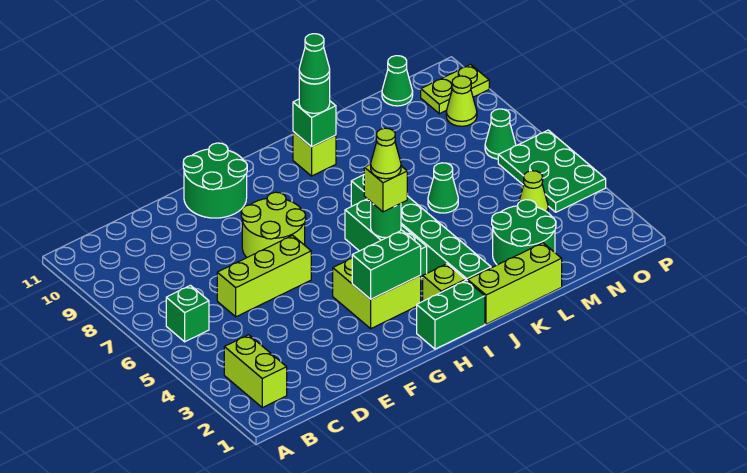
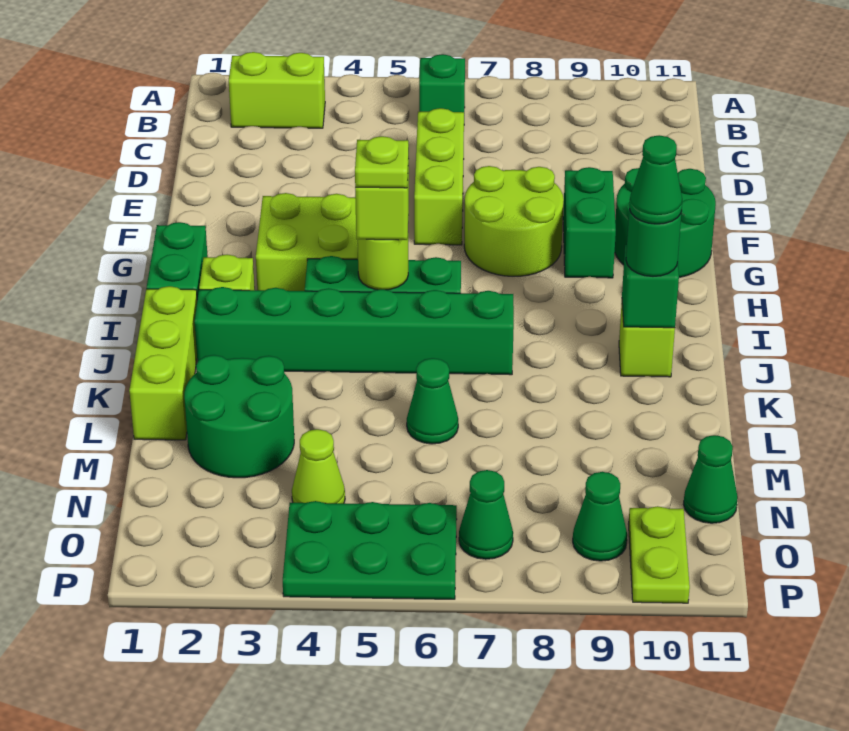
green brick G3:H3 level 2 -> green brick F9:G9 level 1
green round brick I5 level 2 -> lime round brick I5 level 2
lime cone I5 level 4 -> lime plate I5 level 4
lime cone O9 level 1 -> green cone O9 level 1

